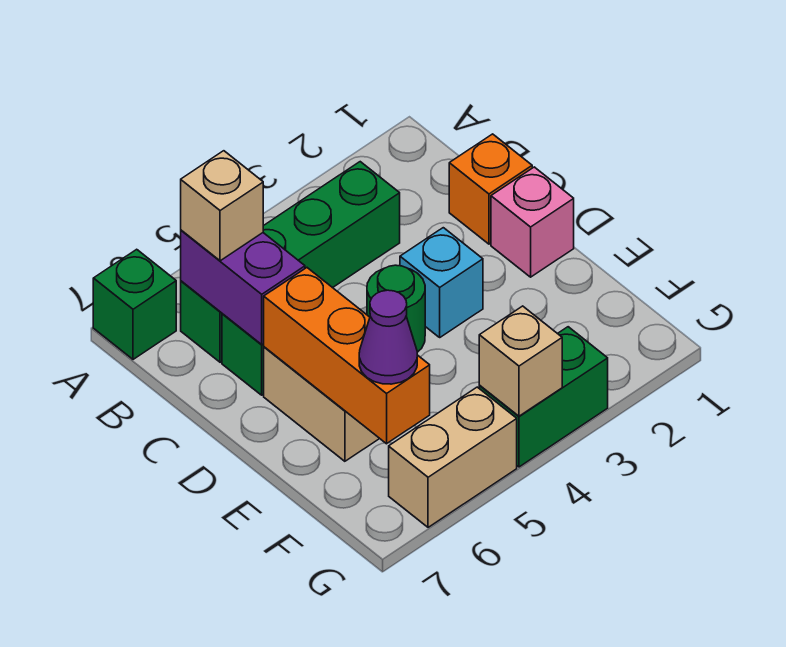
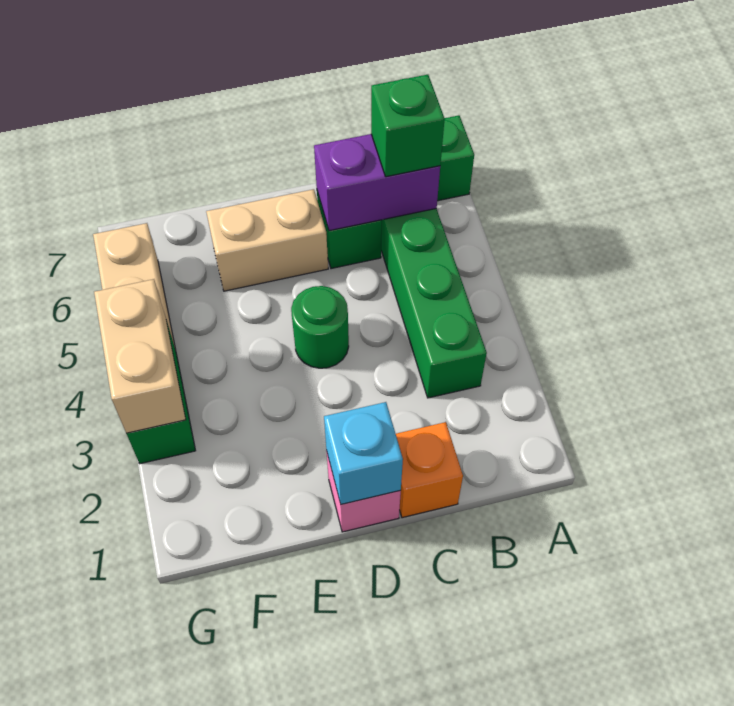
tan brick B6 level 3 -> green brick B6 level 3
cyan brick D3 level 1 -> cyan brick D1 level 2
orange brick D6:F6 level 2 -> none
purple cone F6 level 3 -> none
tan brick G4 level 2 -> tan brick G3:G4 level 2

